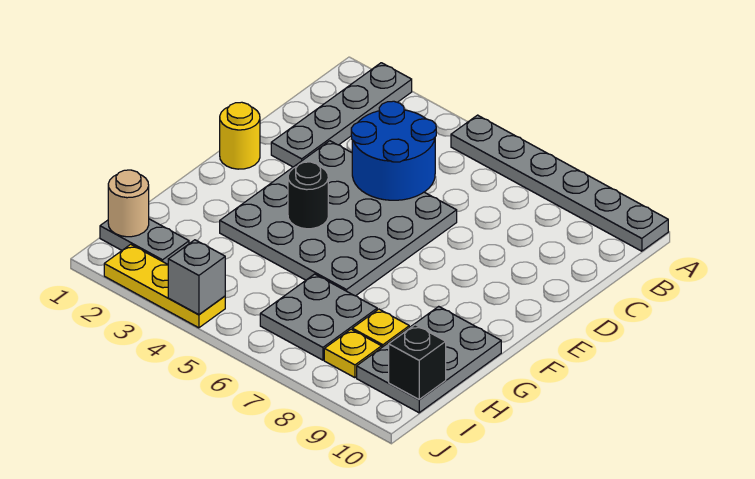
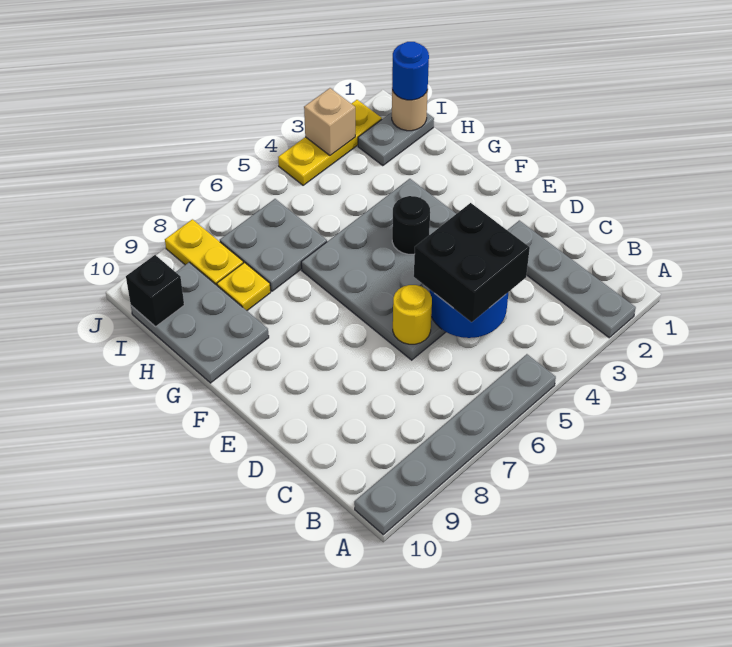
none -> black brick C4:D5 level 3
yellow round brick E1 level 1 -> yellow round brick D6 level 2
none -> blue round brick I1 level 3
yellow plate I8 level 1 -> yellow plate I8:J8 level 1
none -> tan brick J3 level 2
grey brick J4 level 2 -> none

